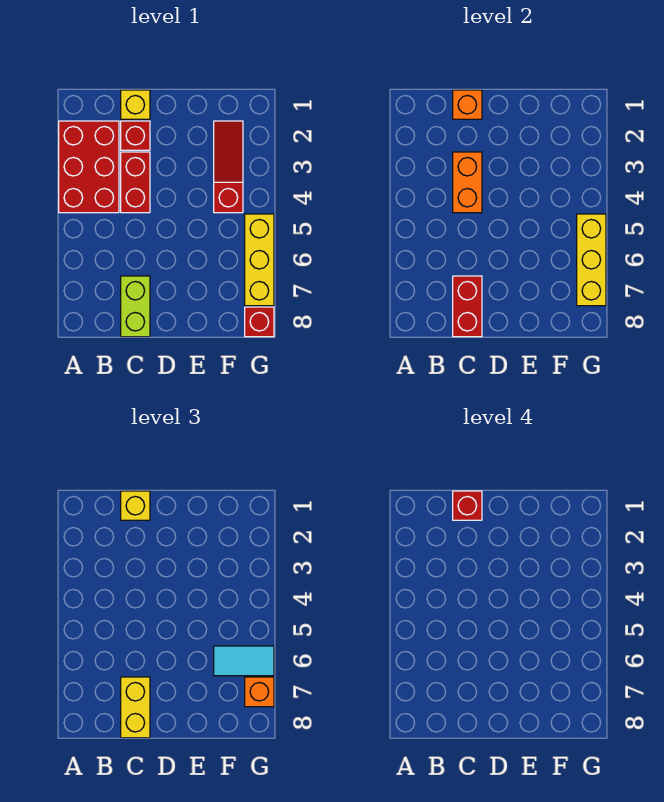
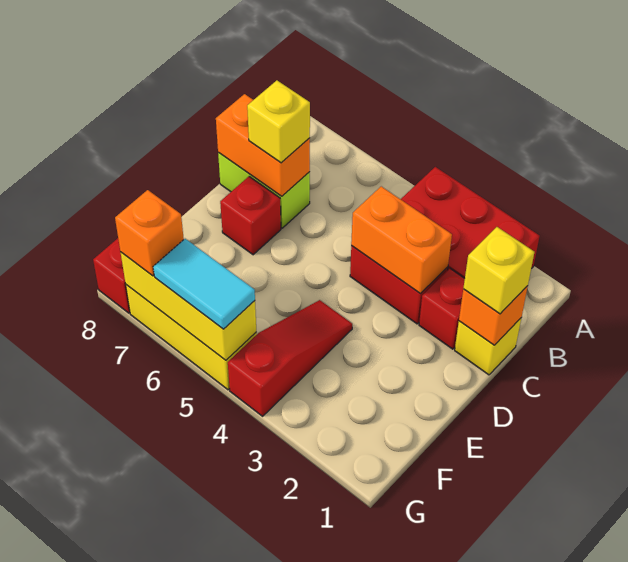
red brick C1 level 4 -> red brick D7 level 1
red brick C7:C8 level 2 -> orange brick C7:C8 level 2
yellow brick C7:C8 level 3 -> yellow brick C7 level 3
red slope F2:F4 level 1 top 4 -> red slope E4:G4 level 1 top G
cyan tile F6:G6 level 3 -> cyan tile G5:G6 level 3

